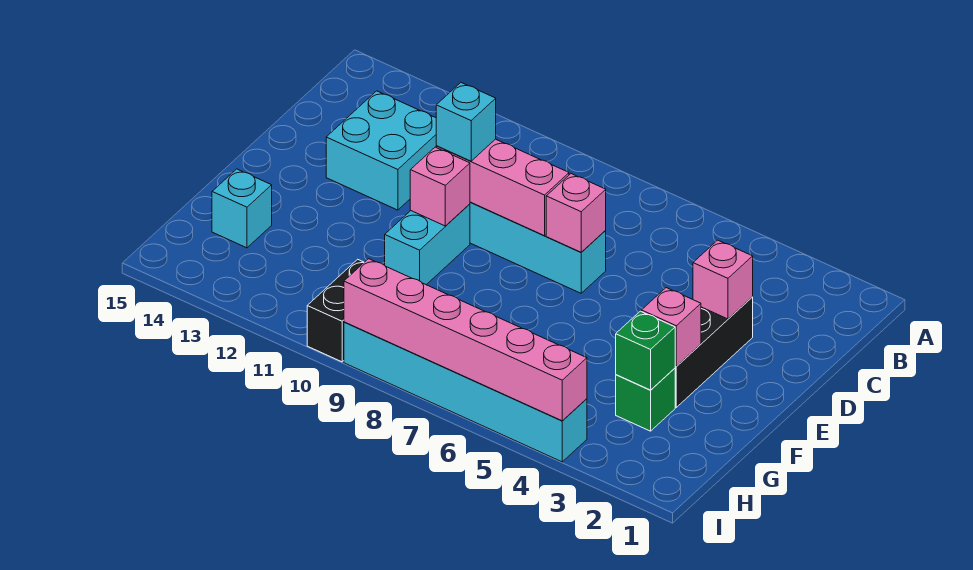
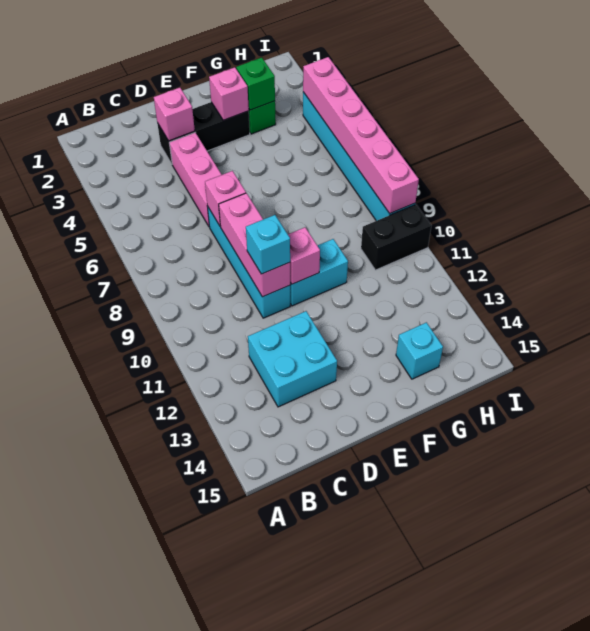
none -> pink brick D4:D6 level 1

